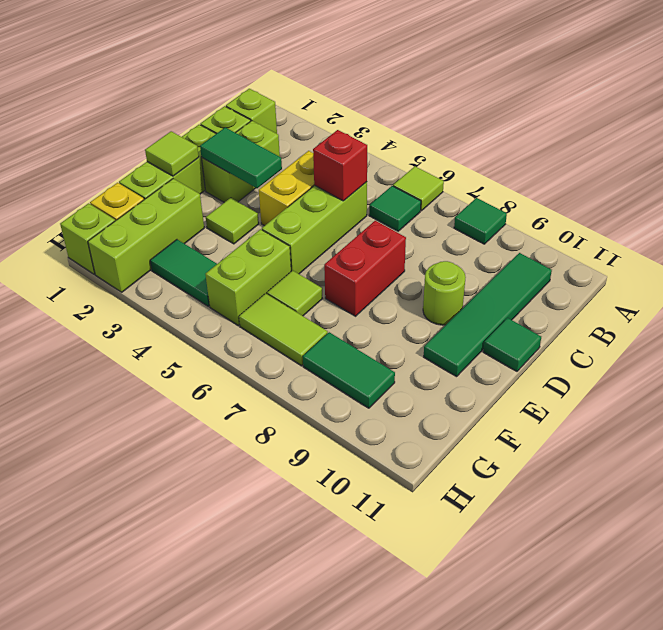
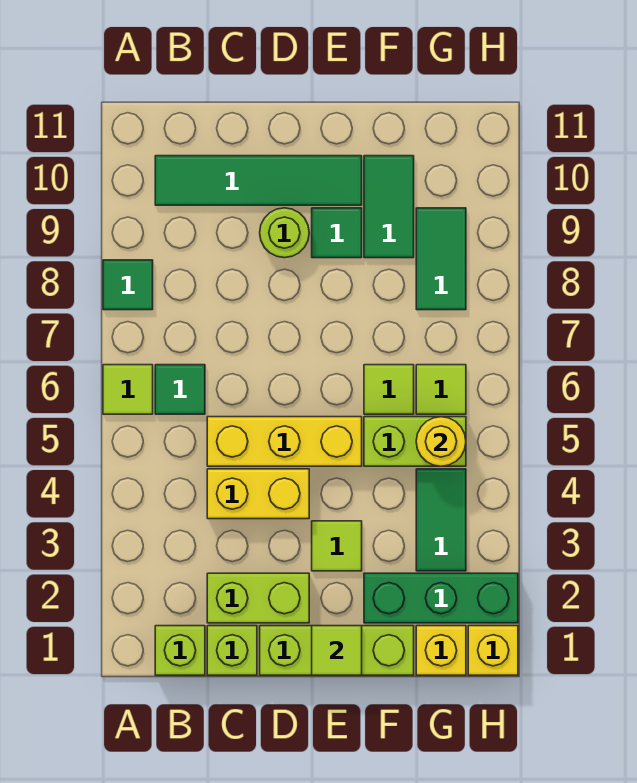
lime brick C5:E5 level 1 -> yellow brick C5:E5 level 1
red brick C5 level 2 -> none
green tile D2:D3 level 2 -> green tile F9:F10 level 1
red brick D7:E7 level 1 -> none
green tile D11 level 1 -> green tile E9 level 1
lime brick F2:H2 level 1 -> green brick F2:H2 level 1
none -> yellow round brick G5 level 2
lime tile G6:G7 level 1 -> lime tile G6 level 1
lime brick H1 level 1 -> yellow brick H1 level 1

